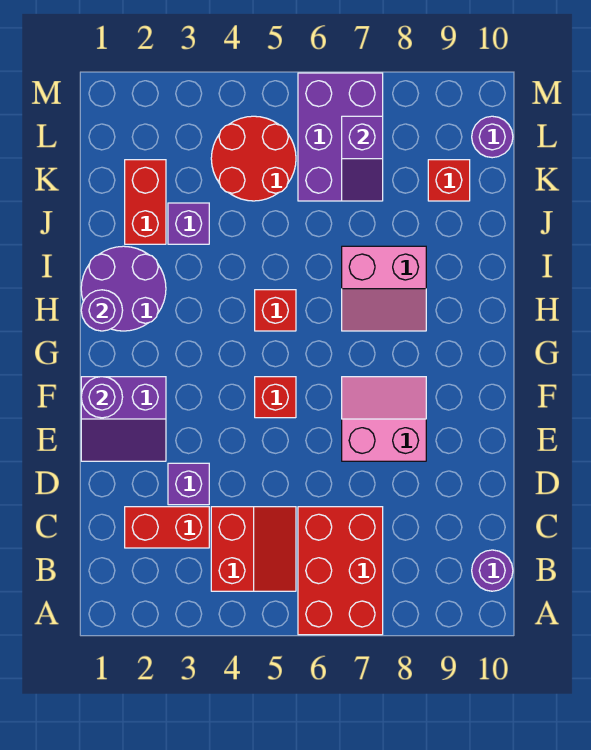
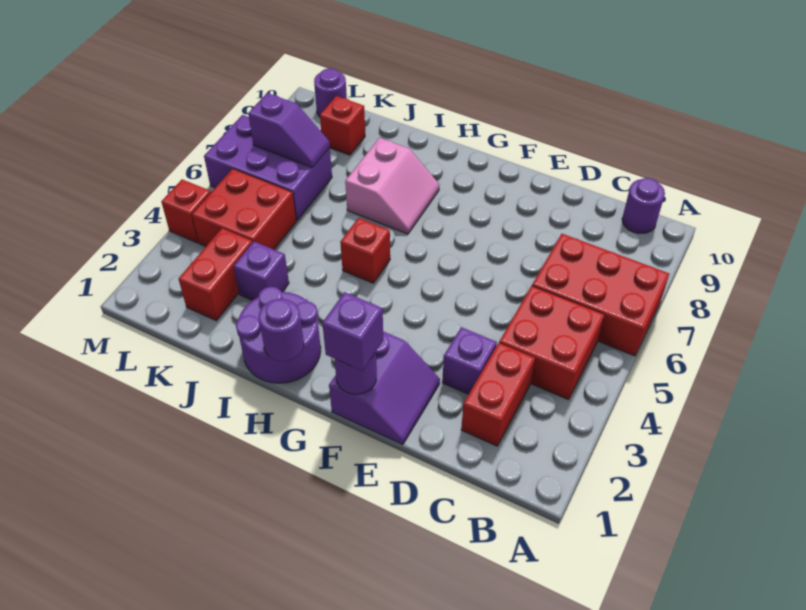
red slope B4:C5 level 1 top 4 -> red brick B4:C5 level 1
pink slope E7:F8 level 1 top E -> none
none -> purple brick F1 level 3
red brick F5 level 1 -> red brick M4 level 1
red brick J2:K2 level 1 -> red brick K2:K3 level 1
red round brick K4:L5 level 1 -> red brick K4:L5 level 1

